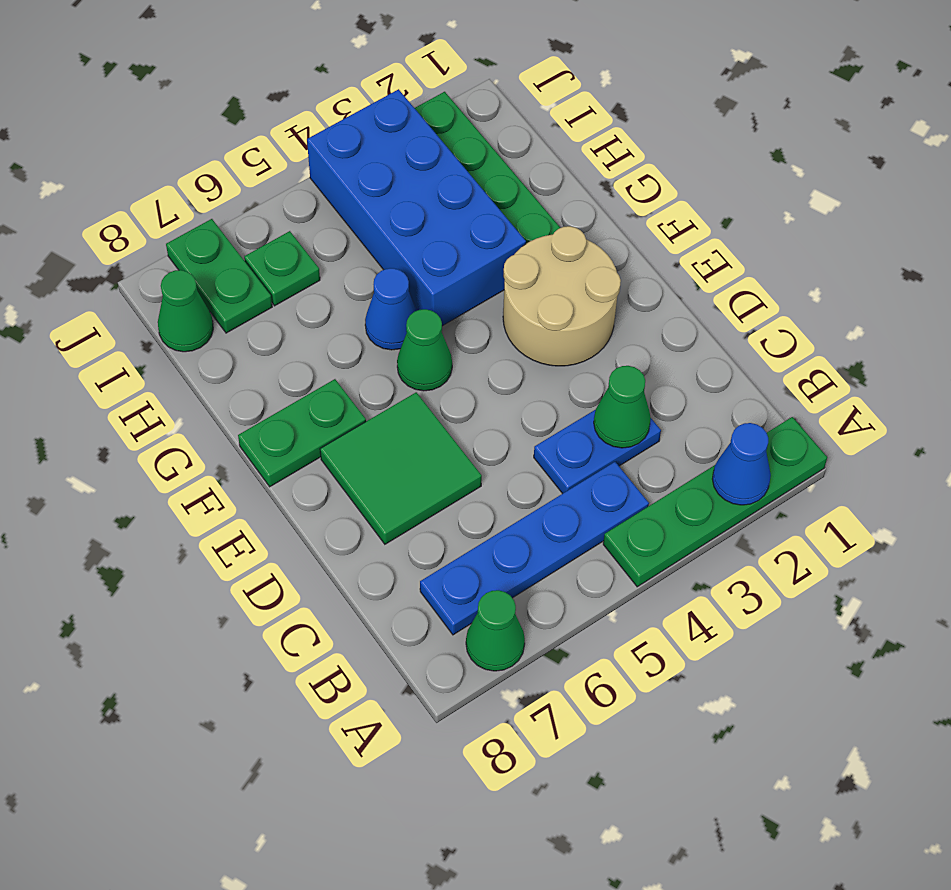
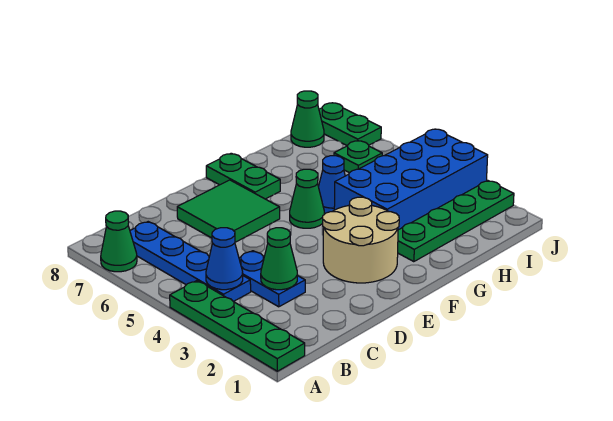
blue cone A2 level 2 -> blue cone B4 level 2
green plate I7:J7 level 1 -> green plate J7:J8 level 1

